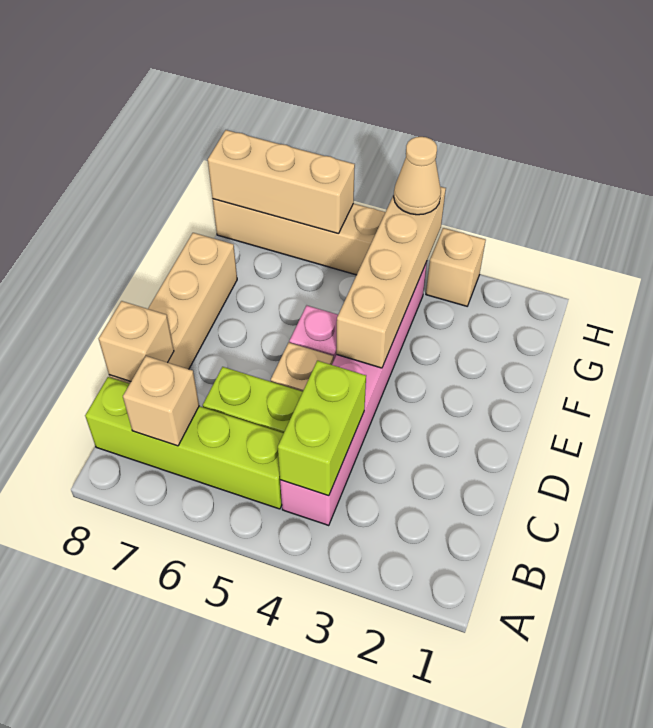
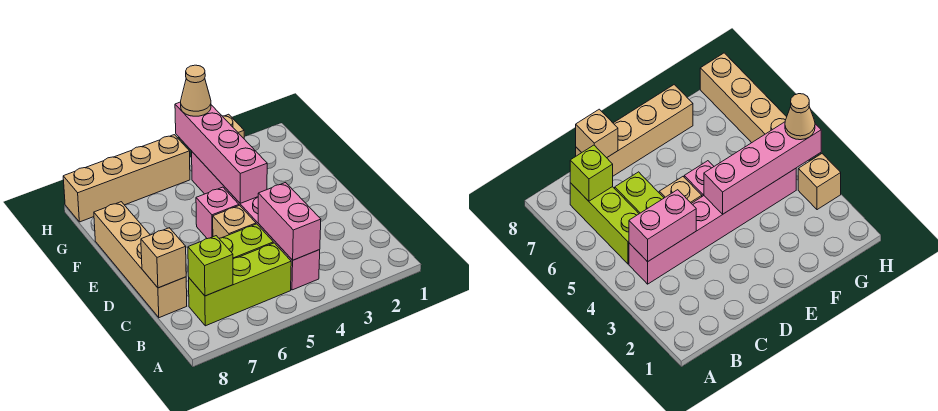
lime brick B4:C4 level 2 -> pink brick B4:C4 level 2
lime brick B5:B8 level 1 -> lime brick B5:B7 level 1
tan brick B7 level 2 -> lime brick B7 level 2
tan brick E4:H4 level 2 -> pink brick E4:H4 level 2
tan brick H6:H8 level 2 -> none

